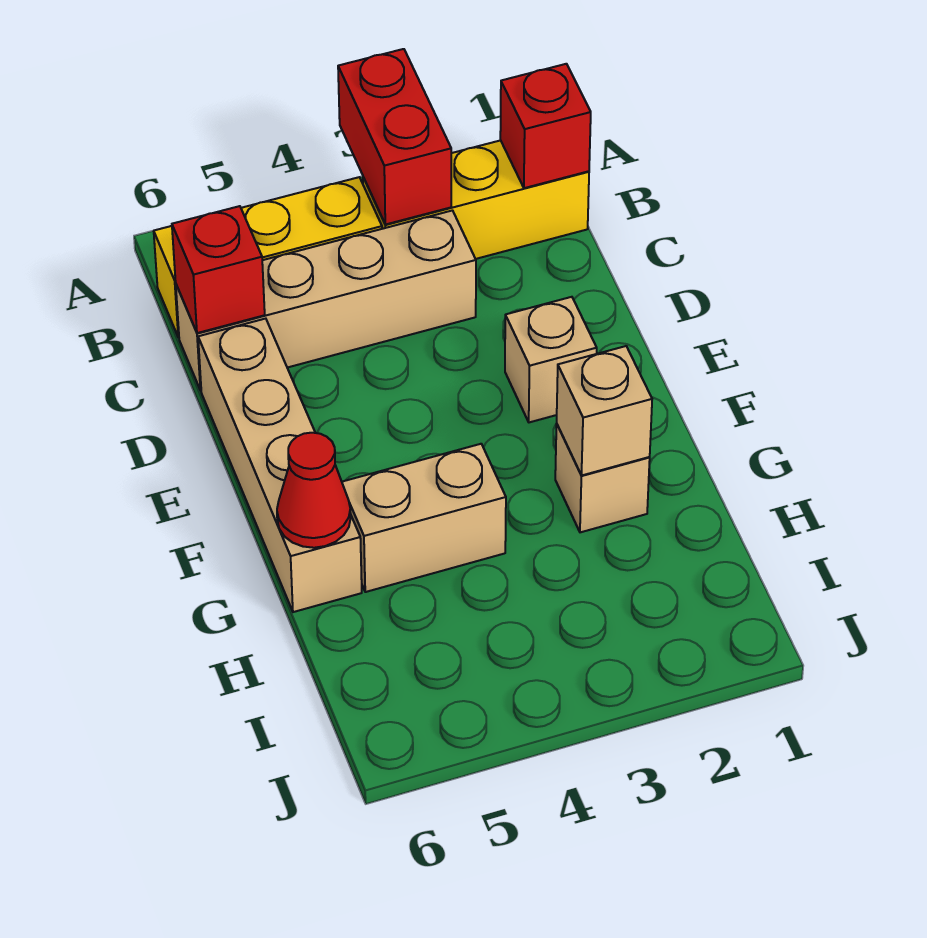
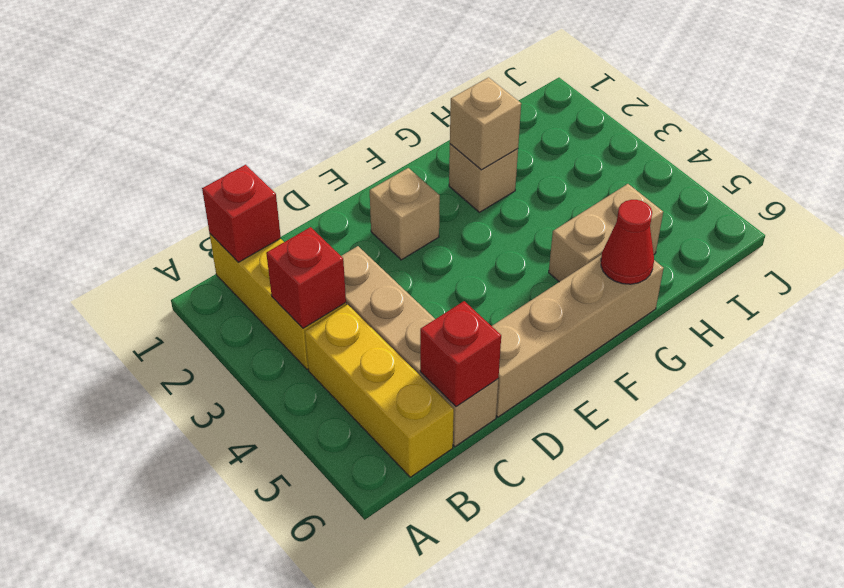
red brick A3:B3 level 2 -> red brick B3 level 2
tan brick G4:G5 level 1 -> tan brick G5:H5 level 1

